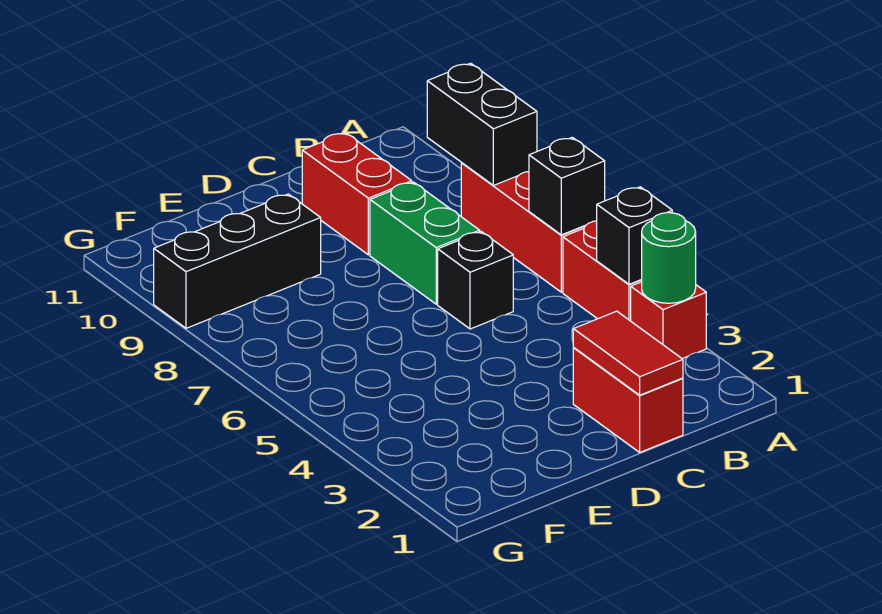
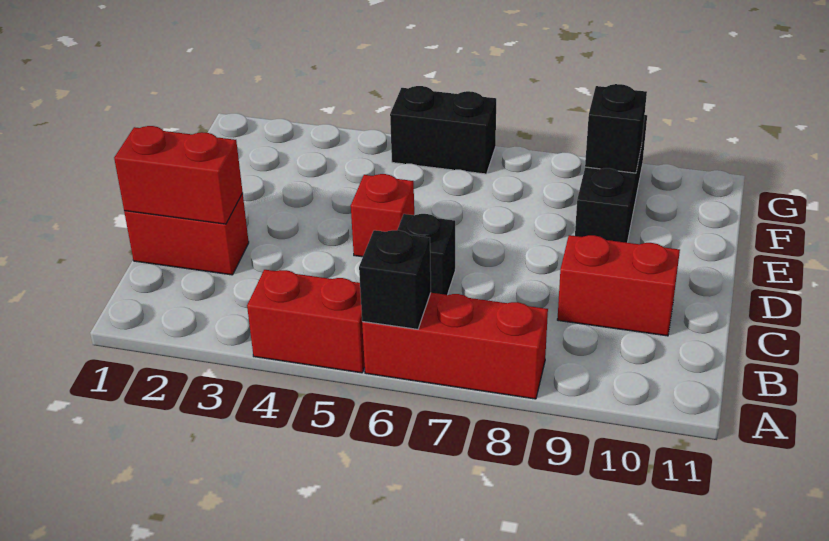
red brick A3 level 1 -> red brick D5 level 1
green round brick A3 level 2 -> none
black brick A4 level 2 -> black brick F9 level 2
black brick A8:A9 level 2 -> black brick G5:G6 level 1
red tile C1:C2 level 2 -> red brick C1:C2 level 2
green brick C7:C8 level 1 -> none

